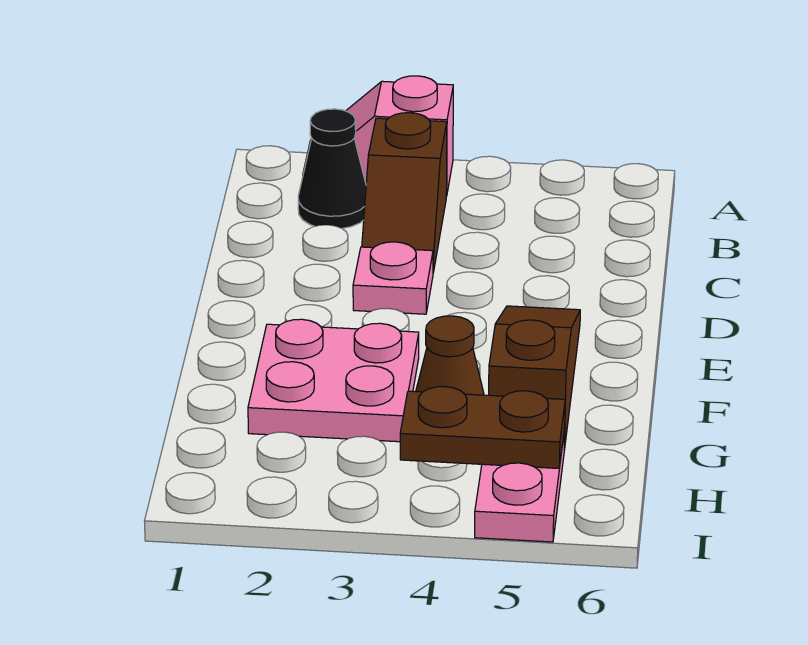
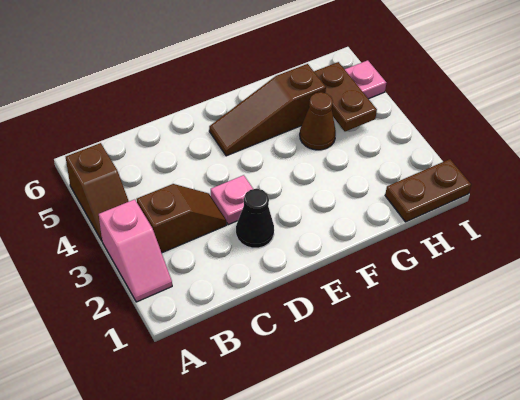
none -> brown slope A4:A5 level 1 top 5
black cone B2 level 1 -> black cone D2 level 1
pink plate F2:G3 level 1 -> none
none -> brown plate H1:I1 level 1

